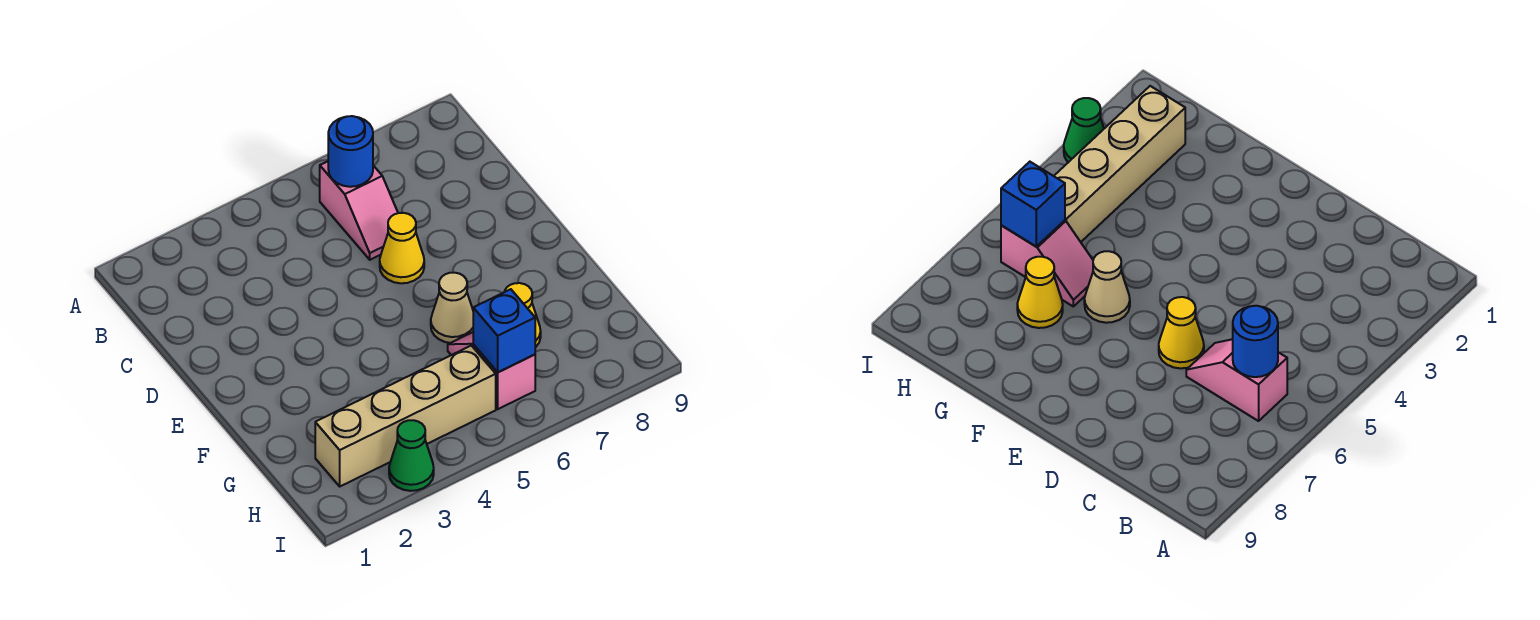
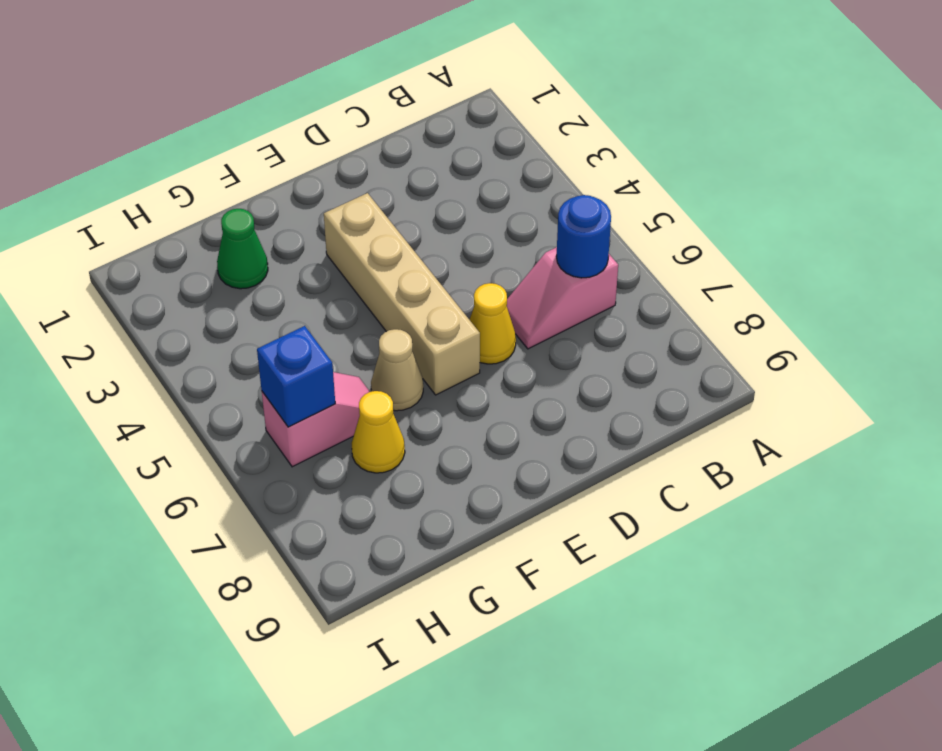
tan brick H2:H5 level 1 -> tan brick E3:E6 level 1
green cone I3 level 1 -> green cone G2 level 1

